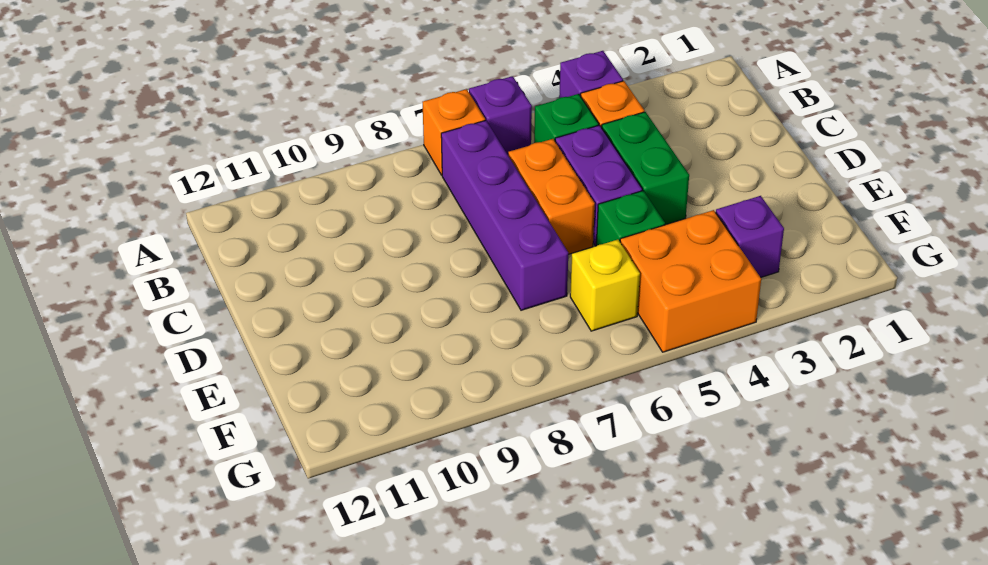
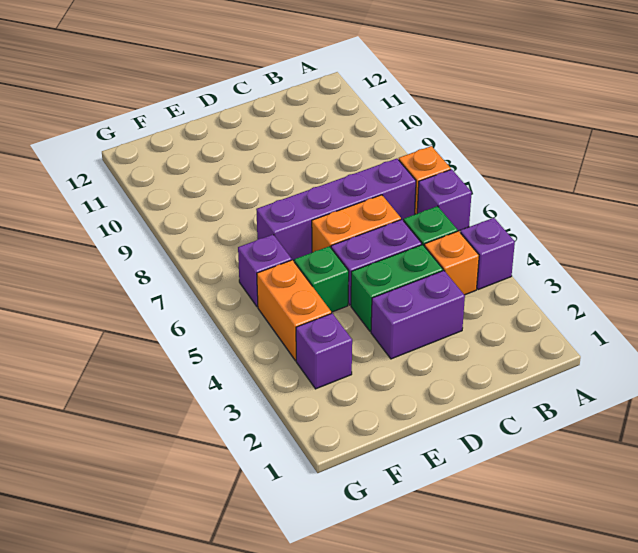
none -> purple brick C3:D3 level 1
orange brick F4:G5 level 1 -> orange brick F4:F5 level 1
yellow brick F6 level 1 -> purple brick F6 level 1

